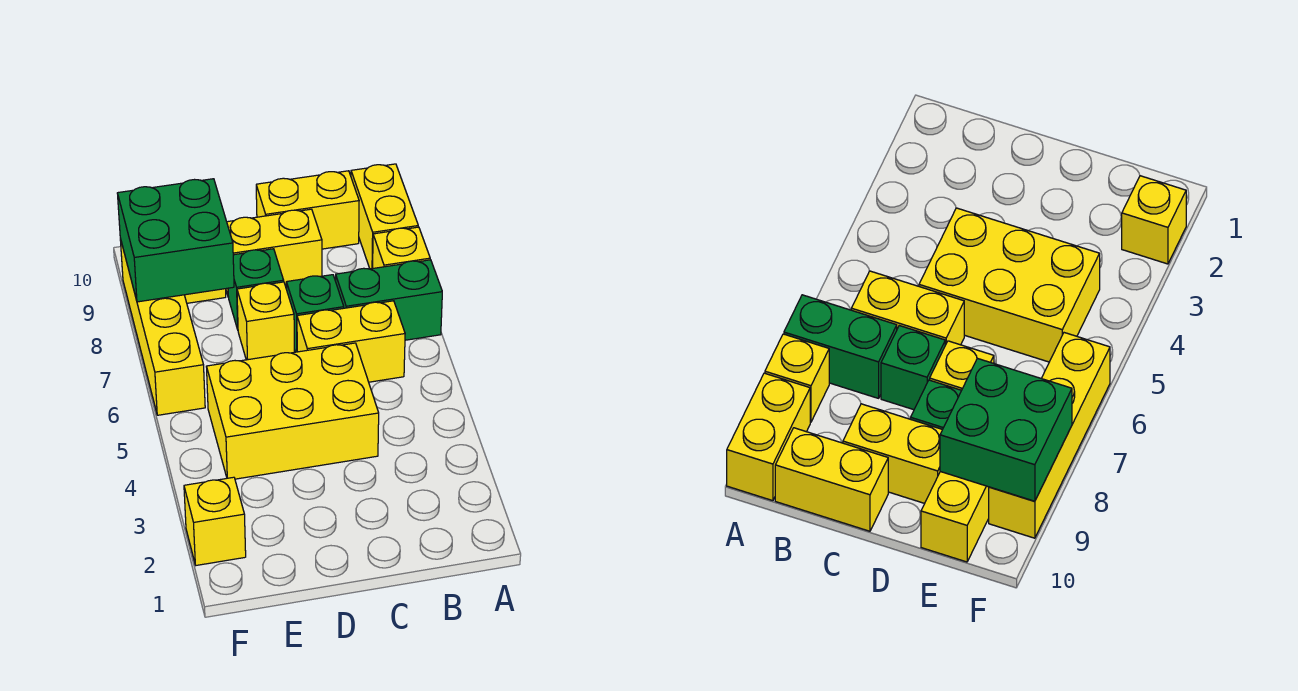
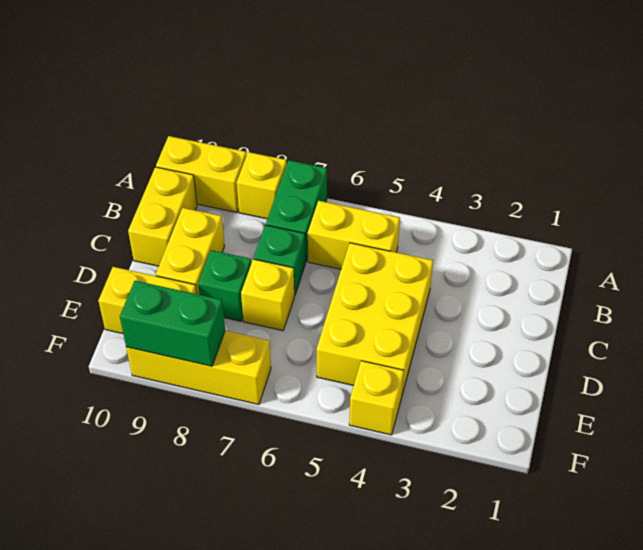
yellow brick B6:C6 level 1 -> yellow brick B5:B6 level 1
green brick E8:F9 level 2 -> green brick F8:F9 level 2
yellow brick F2 level 1 -> yellow brick F4 level 1
yellow brick F6:F9 level 1 -> yellow brick F7:F9 level 1

